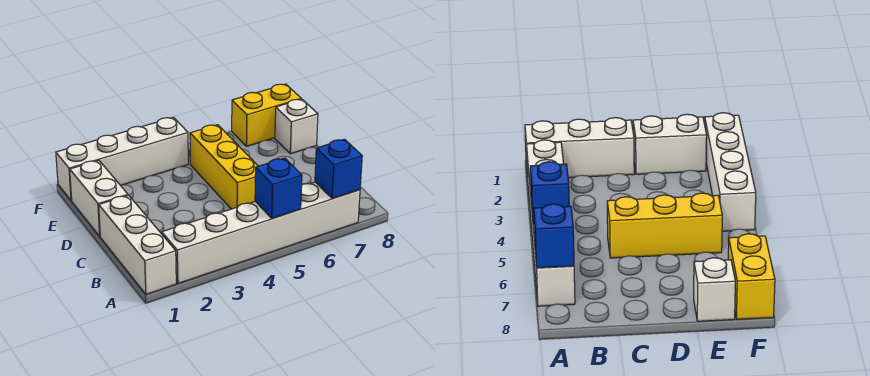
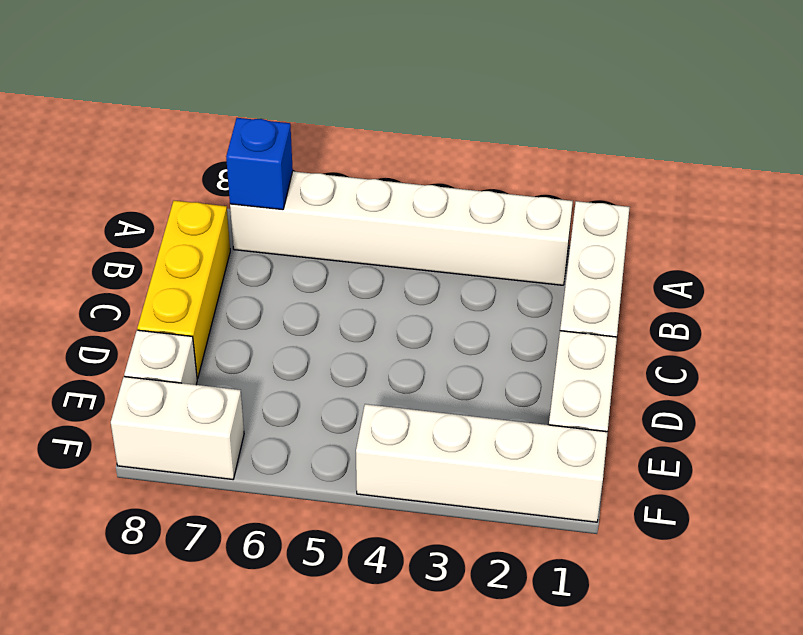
blue brick A5 level 2 -> none
yellow brick C5:E5 level 1 -> yellow brick B8:D8 level 1
yellow brick F7:F8 level 1 -> white brick F7:F8 level 1

